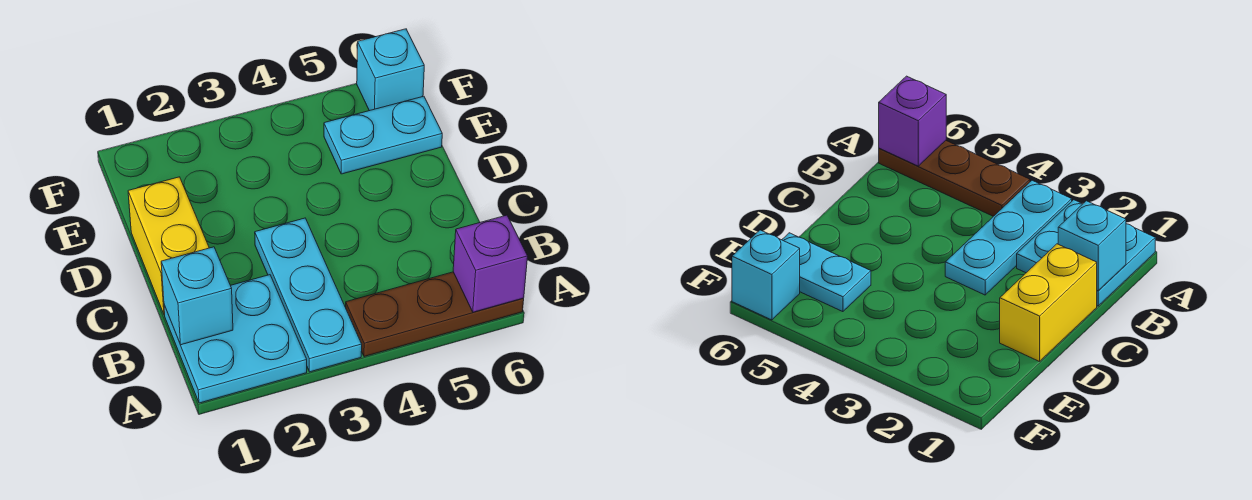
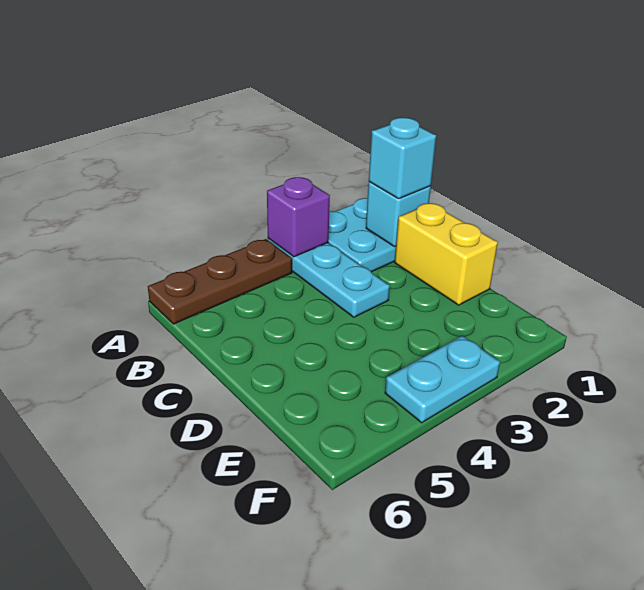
purple brick A6 level 2 -> purple brick A3 level 2
cyan plate E5:E6 level 1 -> cyan plate F3:F4 level 1
cyan brick F6 level 1 -> cyan brick B1 level 3

